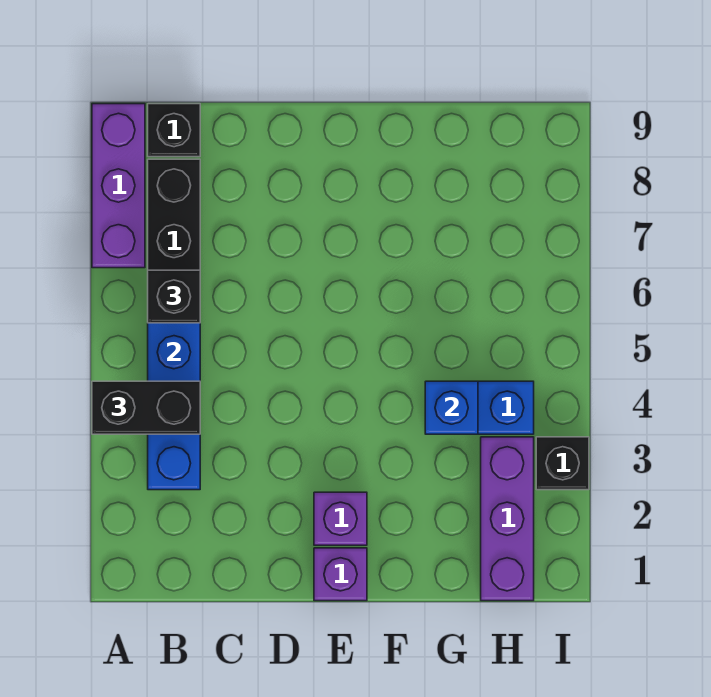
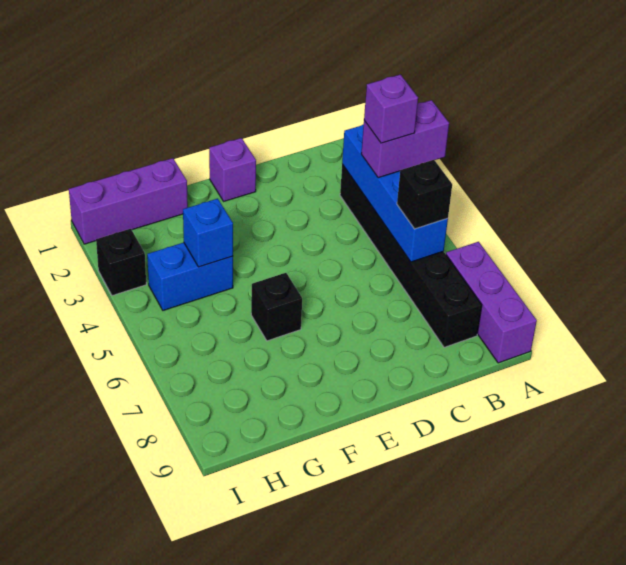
black brick A4:B4 level 3 -> purple brick A4:B4 level 3
black brick B9 level 1 -> black brick F6 level 1
purple brick E2 level 1 -> purple brick B4 level 4
purple brick H1:H3 level 1 -> purple brick G1:I1 level 1

